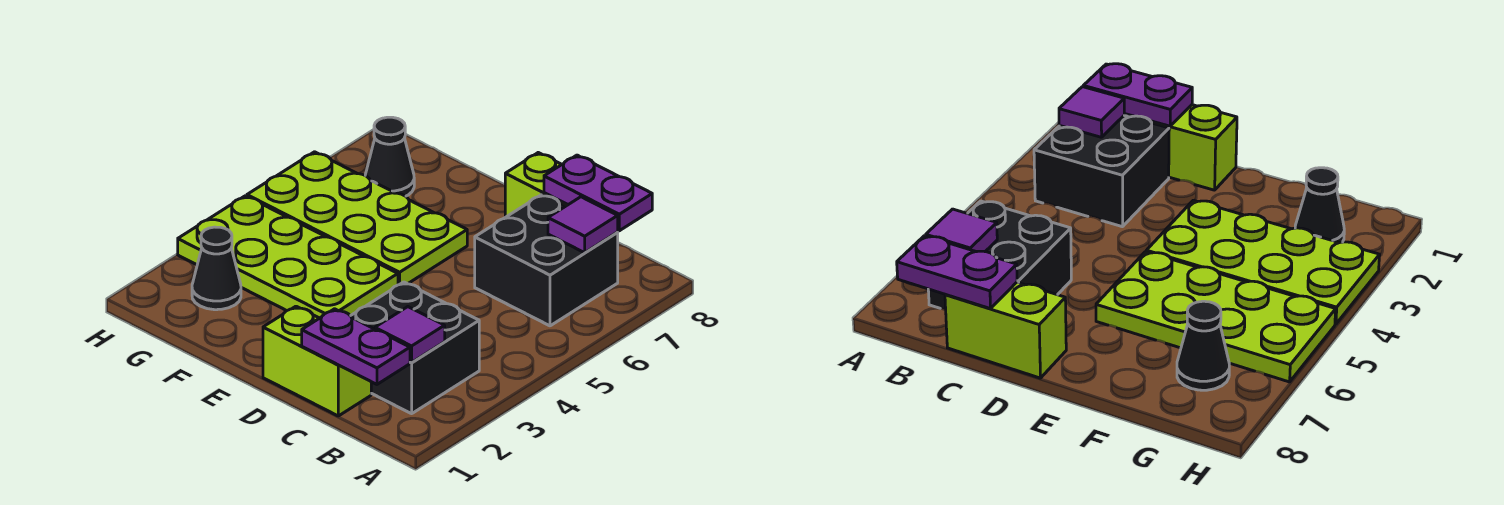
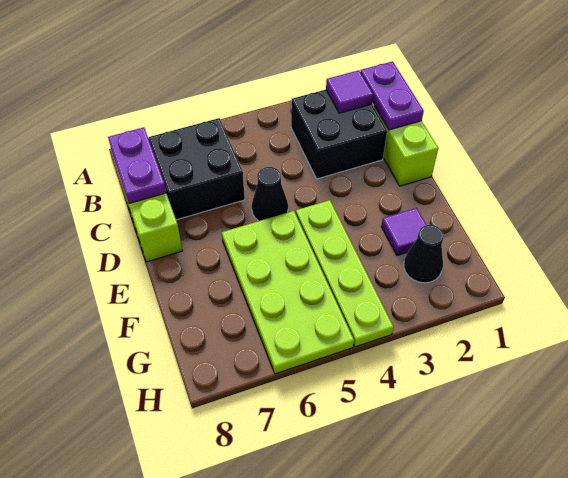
purple tile B7 level 2 -> purple tile F2 level 1
lime plate E3:H4 level 1 -> lime plate E4:H4 level 1
black cone G7 level 1 -> black cone D5 level 1

